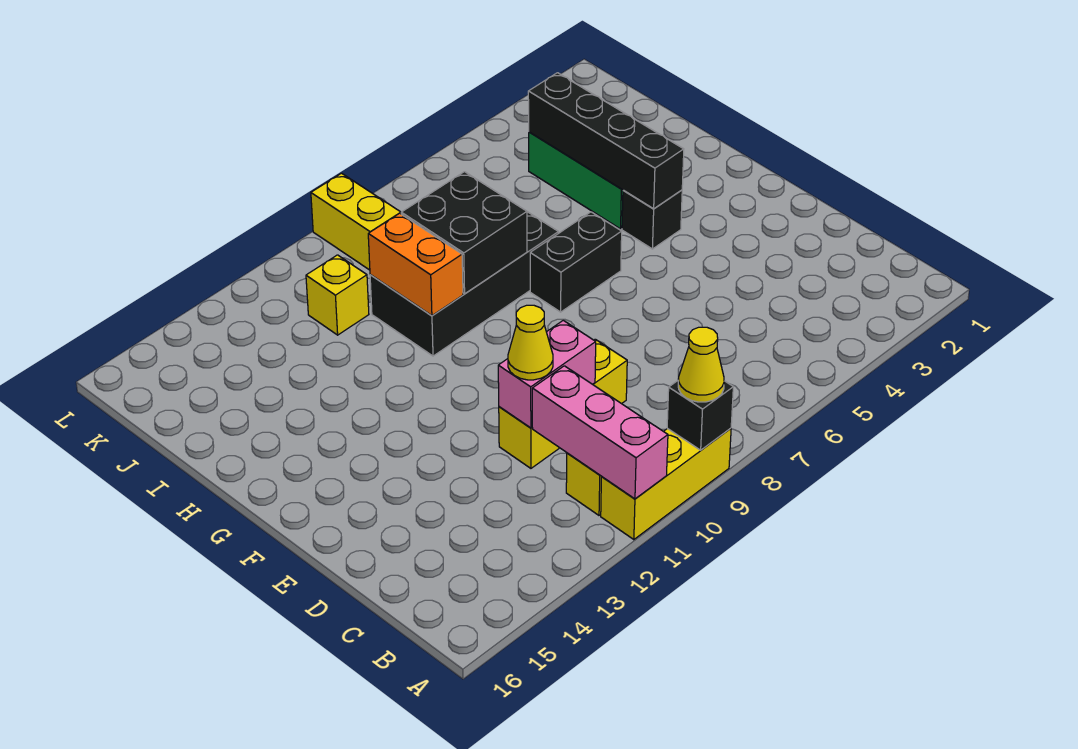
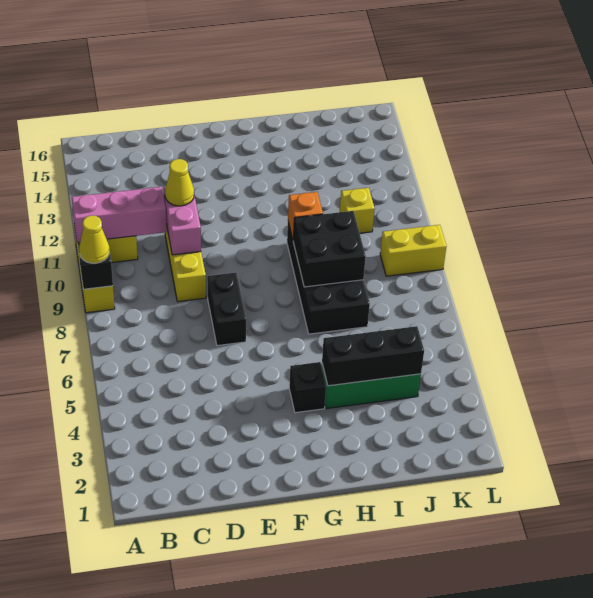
black brick G4:J4 level 2 -> black brick H4:J4 level 2
black brick G6:G7 level 1 -> black brick E7:E8 level 1
orange brick H10:I10 level 2 -> orange brick H10 level 2

